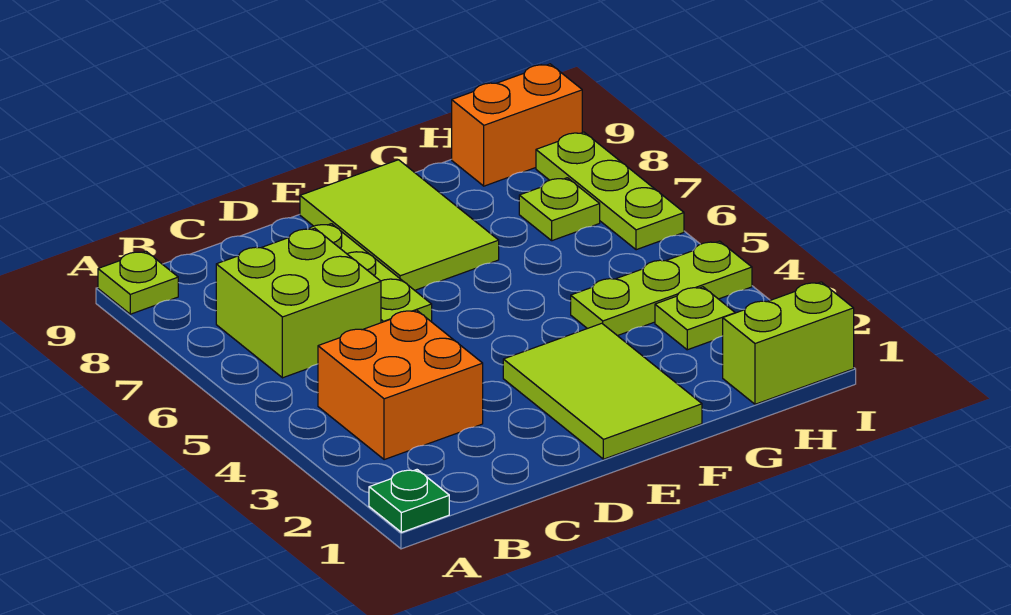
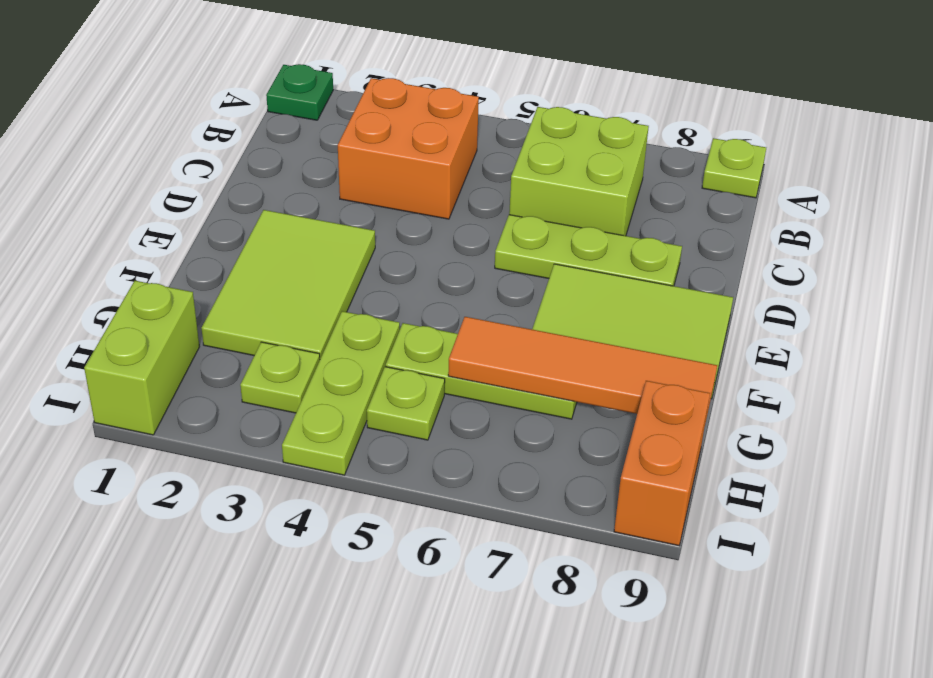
lime tile E1:F3 level 1 -> lime tile E2:G3 level 1
none -> orange tile G6:G9 level 2
lime plate H7 level 1 -> lime plate H5 level 1
lime plate I6:I8 level 1 -> lime plate G5:G7 level 1

